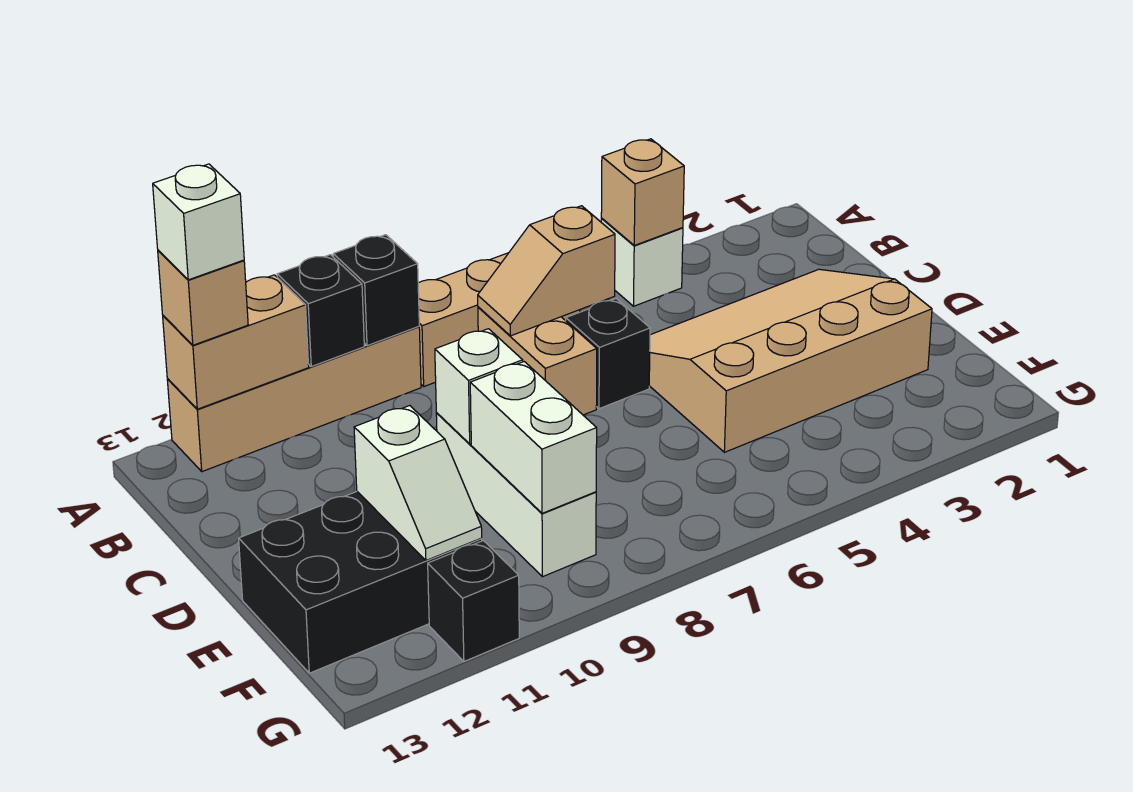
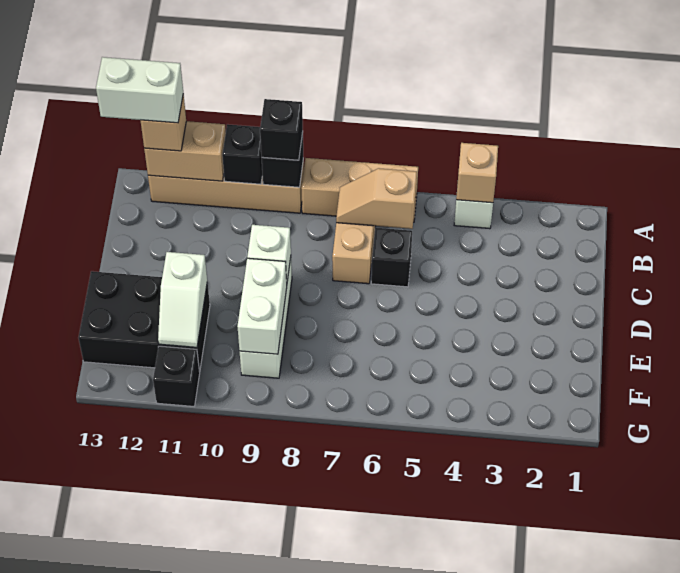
none -> black brick A9 level 3
white brick A12 level 4 -> white brick A12:A13 level 4
tan slope C2:E5 level 1 top E -> none

